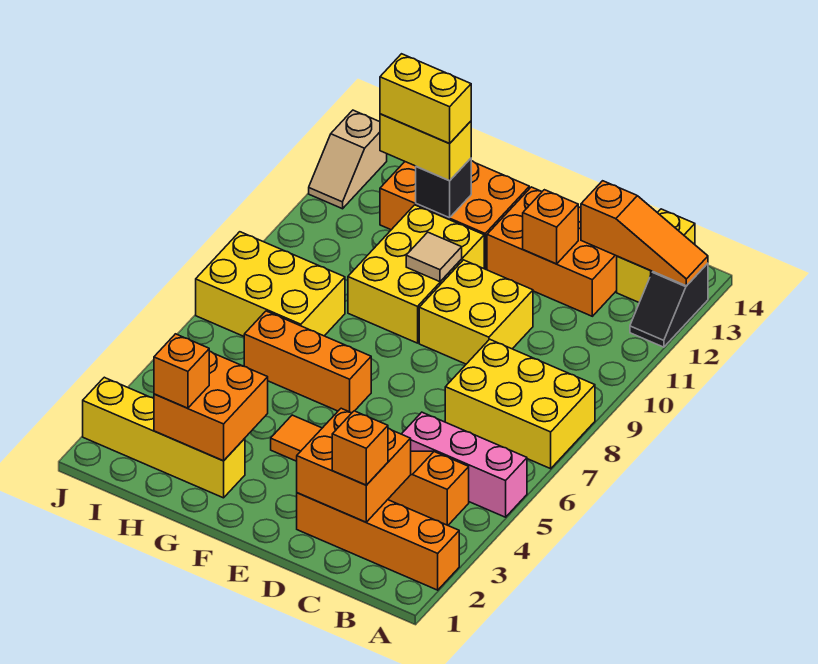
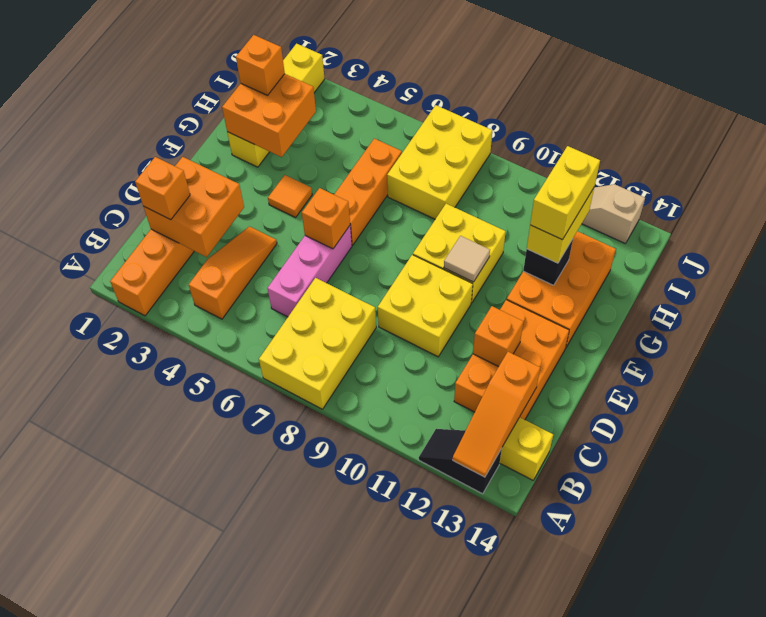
pink brick A5:C5 level 1 -> pink brick C6:E6 level 1
none -> orange brick E6 level 2
yellow brick F9:G11 level 1 -> yellow brick F9:G10 level 1

